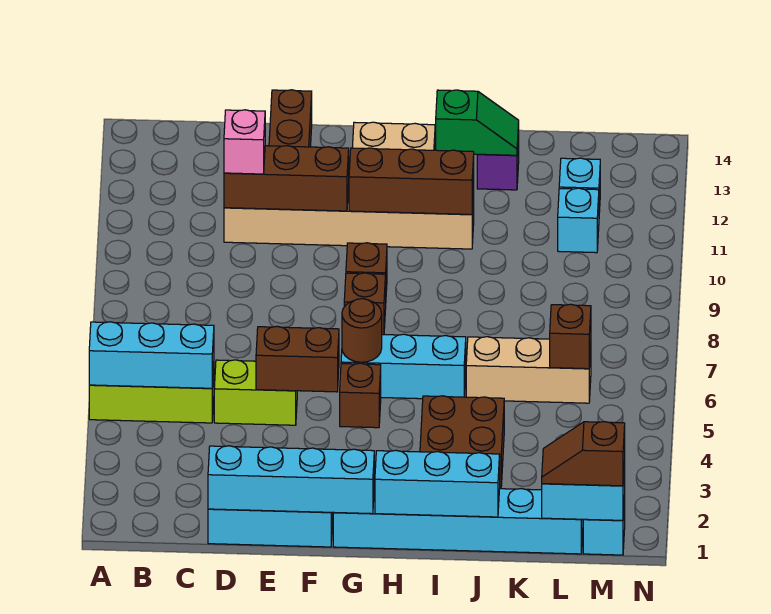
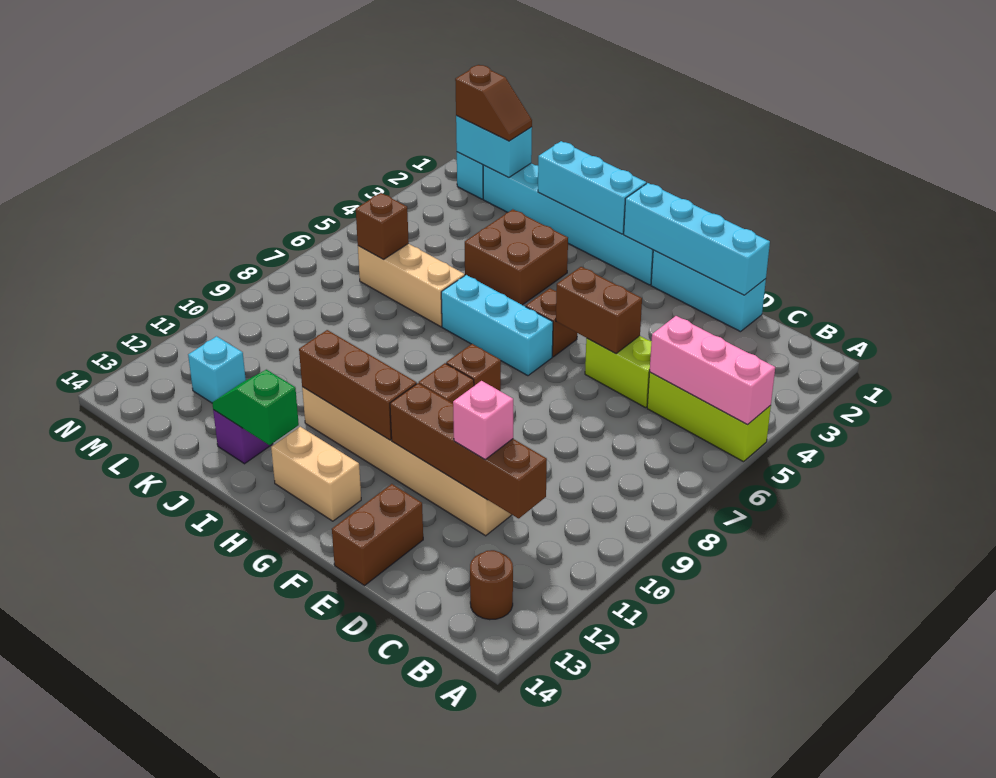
cyan brick A5:C5 level 2 -> pink brick A5:C5 level 2
brown brick D11:F11 level 2 -> brown brick C11:F11 level 2
brown round brick G6 level 2 -> brown round brick B13 level 1
cyan brick L11 level 1 -> none

